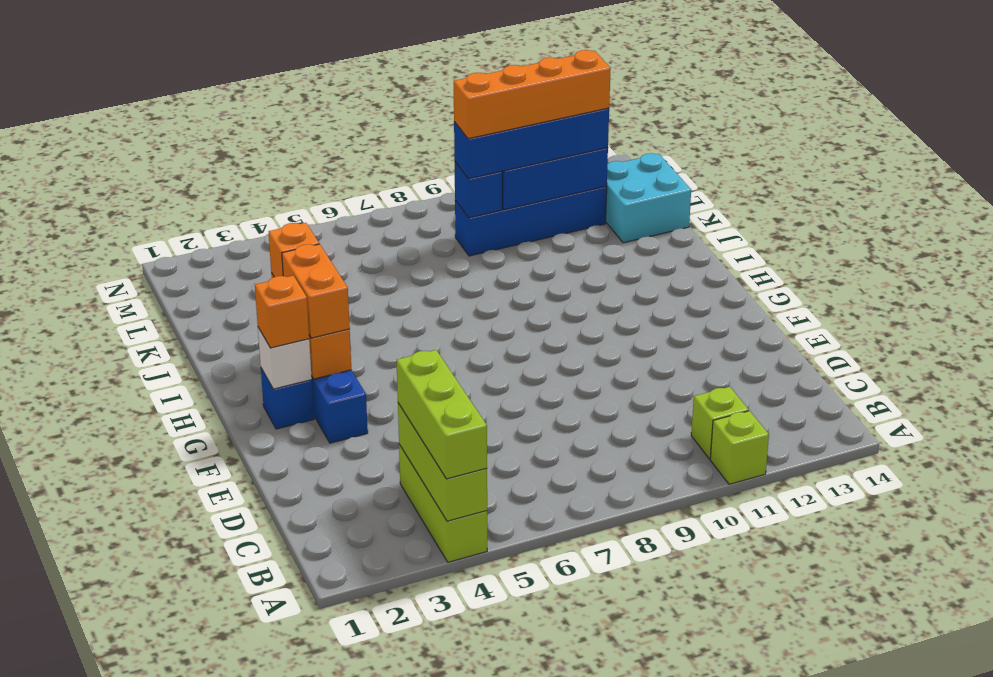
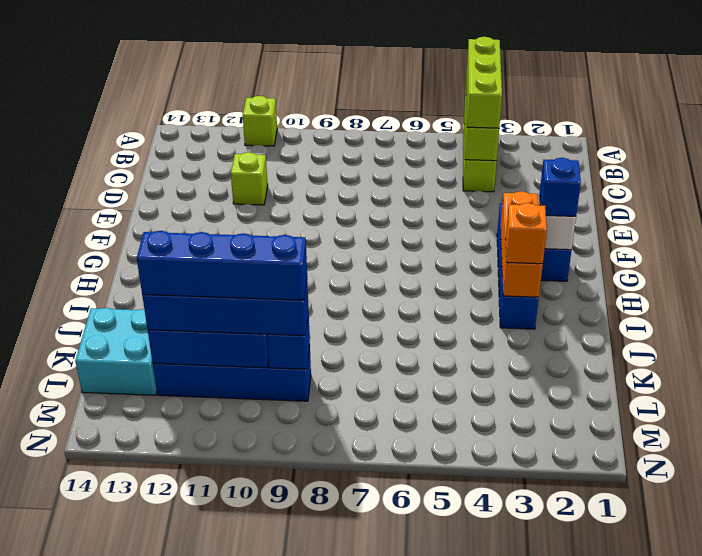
lime brick B11 level 1 -> lime brick D11 level 1
orange brick G2 level 3 -> blue brick G2 level 3
orange brick G3:H3 level 3 -> none
orange brick L9:L12 level 4 -> blue brick L9:L12 level 4

